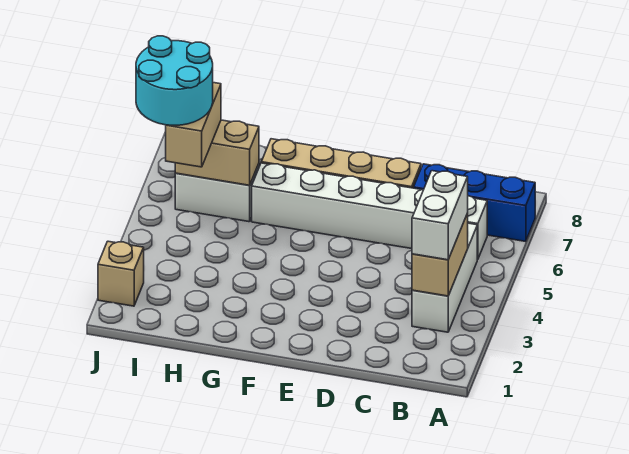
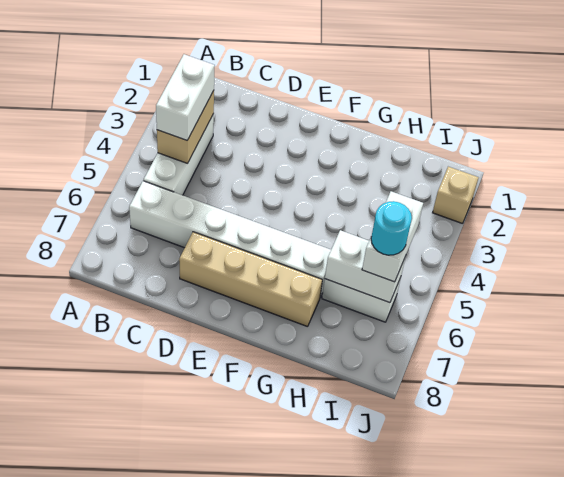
blue brick A7:C7 level 1 -> none
tan brick H6:I6 level 2 -> white brick H6:I6 level 2
tan brick I5:I6 level 3 -> white brick I5:I6 level 3
cyan round brick I5:J6 level 4 -> cyan round brick I6 level 4

